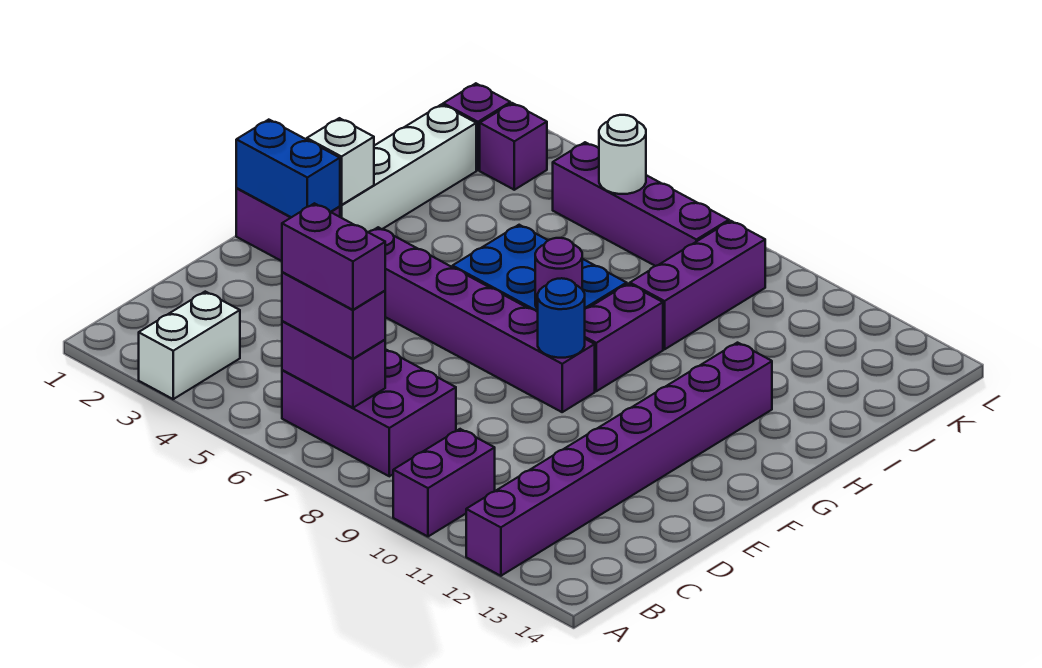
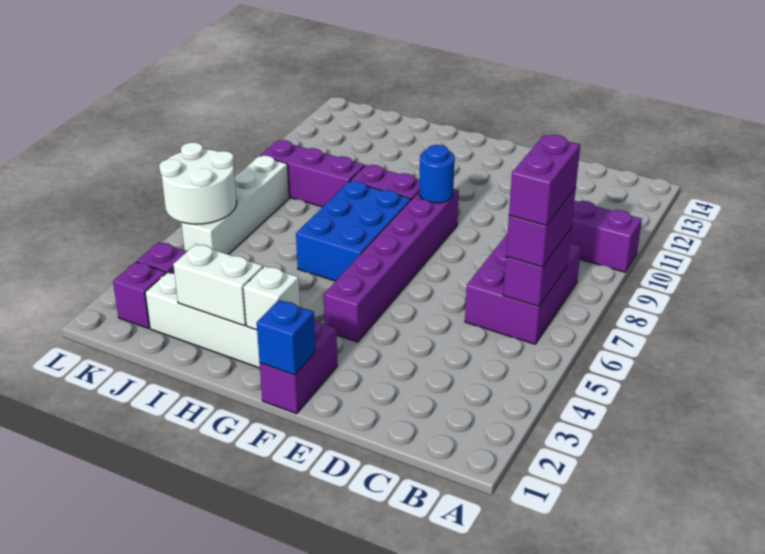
white brick A3:B3 level 1 -> white brick H2:I2 level 2
purple brick A12:H12 level 1 -> none
blue brick F1:F2 level 2 -> blue brick F1 level 2
purple round brick G8 level 2 -> none
purple brick K5:K8 level 1 -> white brick K5:K8 level 1
white round brick K6 level 2 -> white round brick K5:L6 level 2

